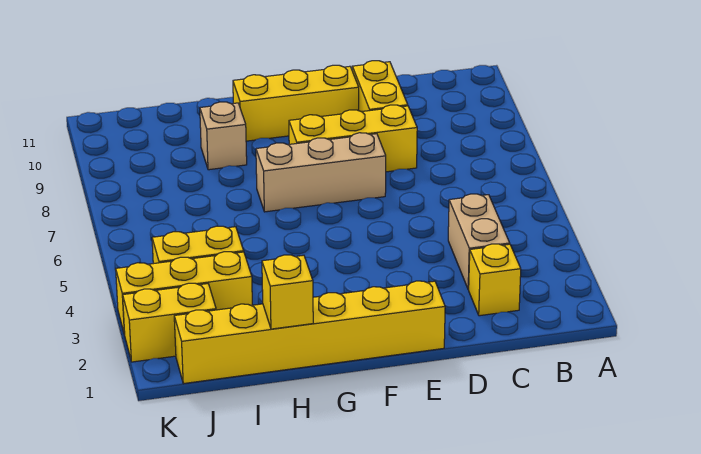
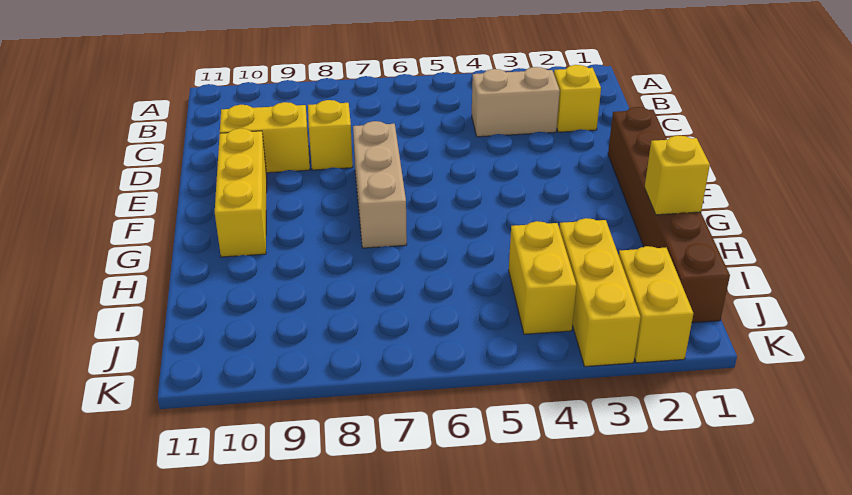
yellow brick D8:F8 level 1 -> yellow brick D8 level 1
yellow brick E1:J1 level 1 -> brown brick E1:J1 level 1
tan brick H9 level 1 -> none

